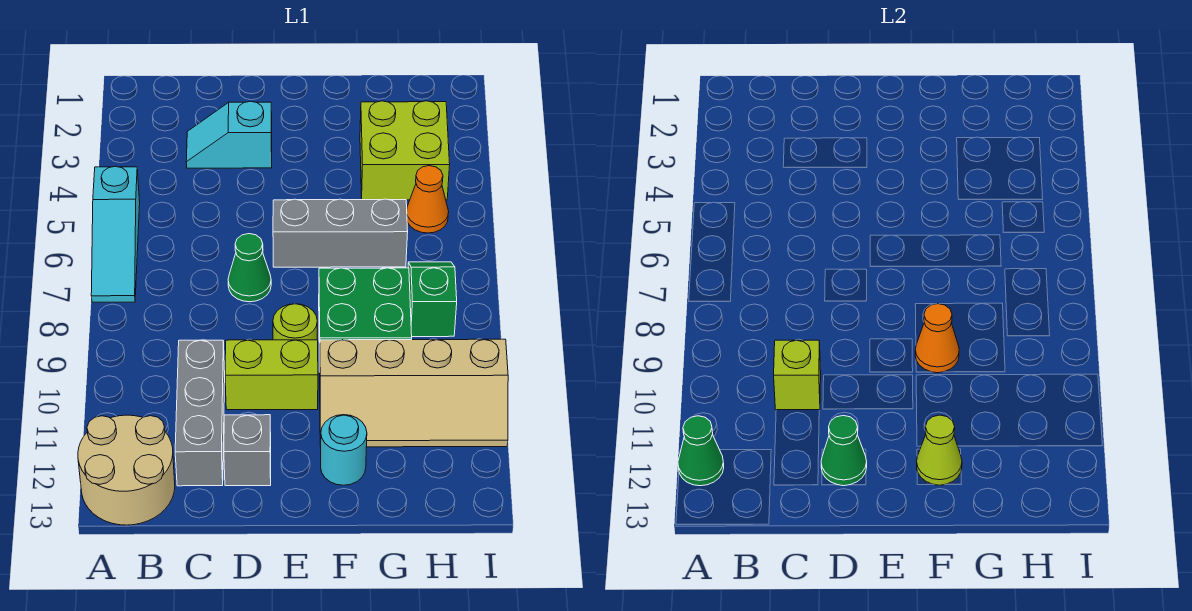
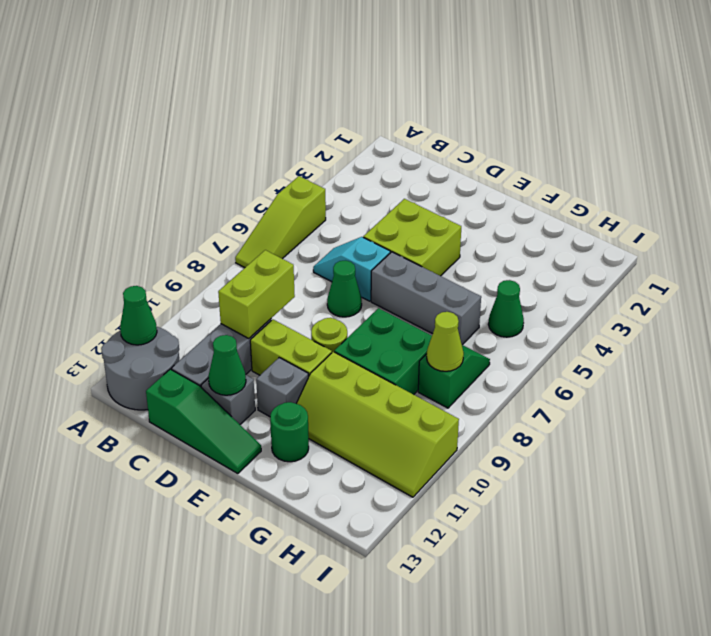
cyan slope A5:A7 level 1 top 5 -> lime slope A5:A7 level 1 top 5
tan round brick A12:B13 level 1 -> grey round brick A12:B13 level 1
cyan slope C3:D3 level 1 top D -> cyan slope C6:D6 level 1 top D
lime brick C10 level 2 -> lime brick C9:C10 level 2
none -> green slope C13:E13 level 1 top C
none -> grey brick E11 level 1
orange cone F9 level 2 -> none
tan slope F10:I11 level 1 top 10 -> lime slope F10:I11 level 1 top 10
cyan round brick F12 level 1 -> green round brick F12 level 1
lime cone F12 level 2 -> lime cone H8 level 2
lime brick G3:H4 level 1 -> lime brick D4:E5 level 1
orange cone H5 level 1 -> green cone H5 level 1

